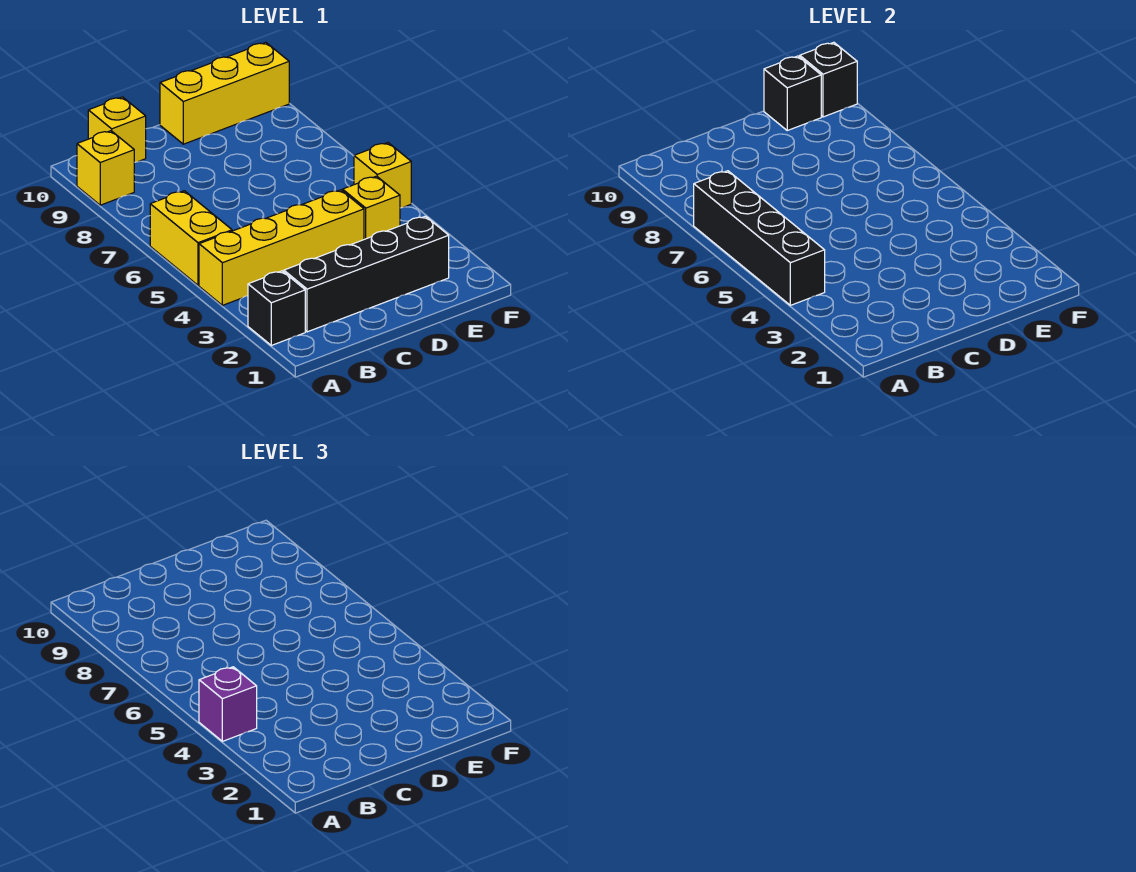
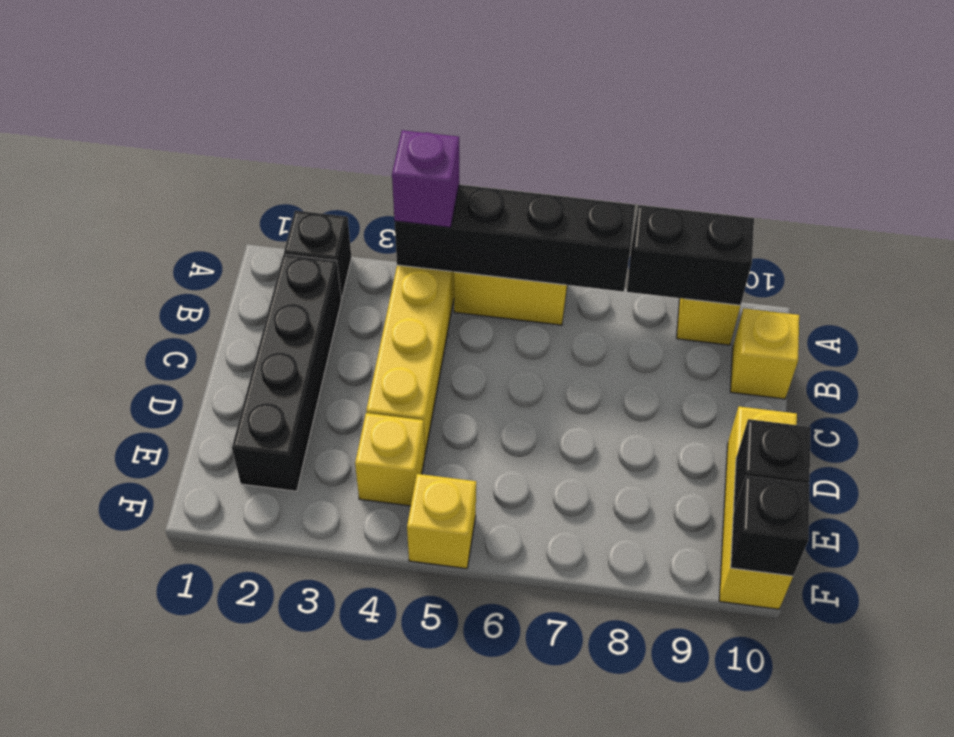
none -> black brick A8:A9 level 2

